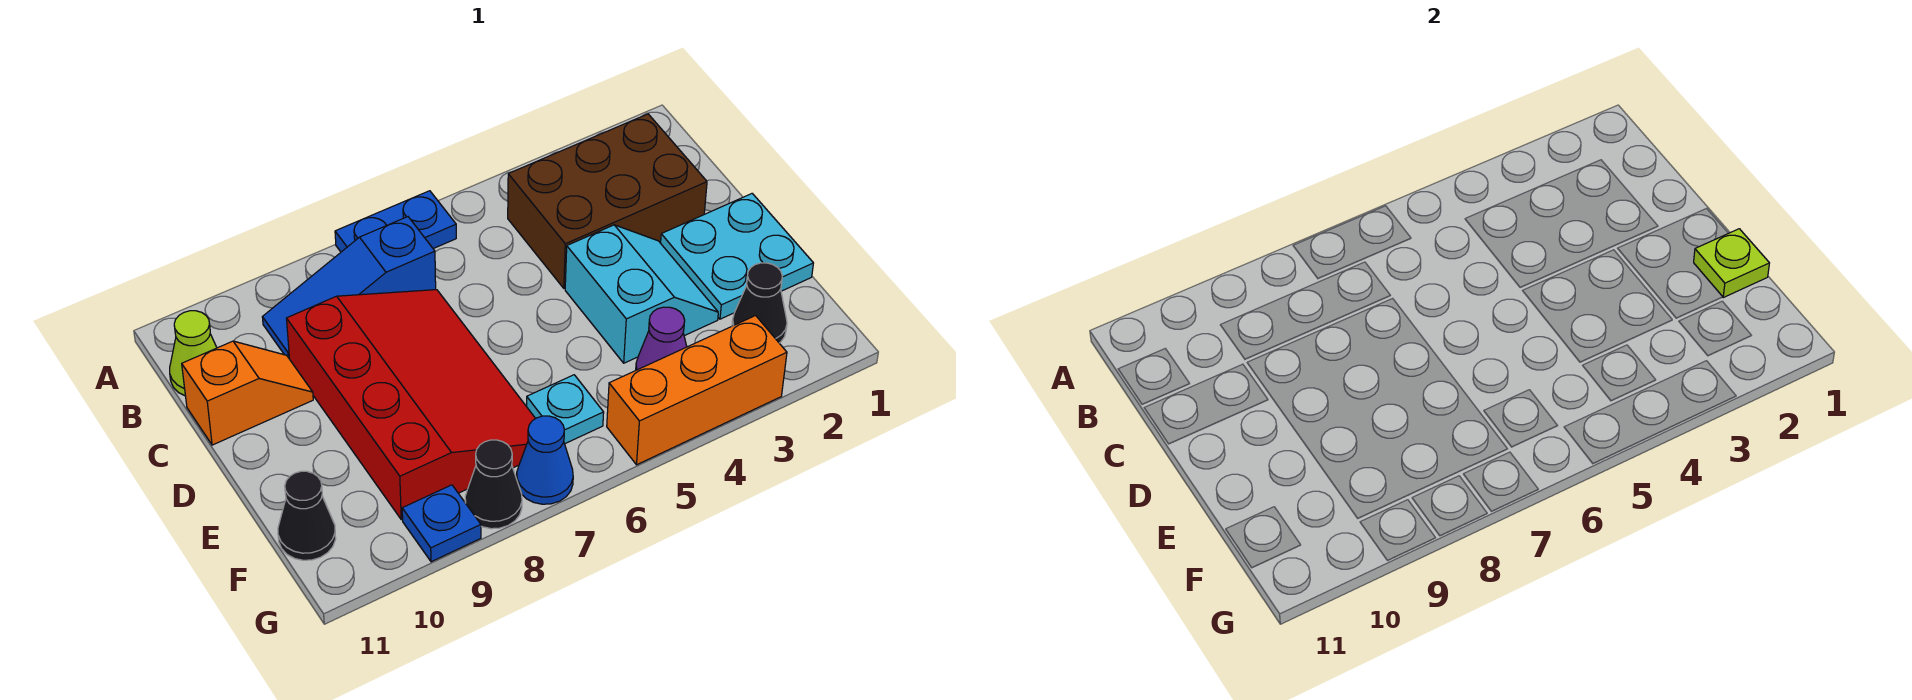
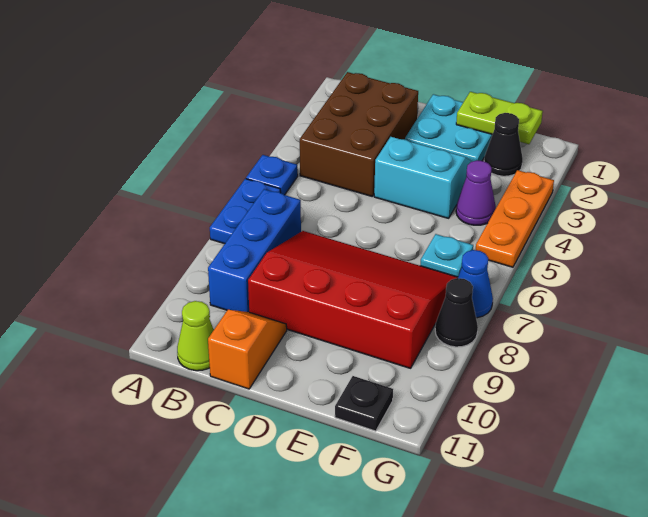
blue slope B7:B9 level 1 top 7 -> blue brick B7:B9 level 1
lime plate E1 level 2 -> lime plate E1:F1 level 2
black cone F11 level 1 -> black plate F11 level 1
orange brick G3:G5 level 1 -> orange plate G3:G5 level 1
blue plate G9 level 1 -> blue plate A5 level 1

